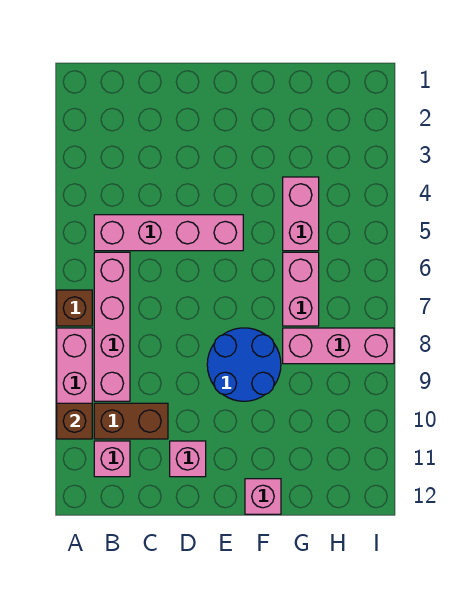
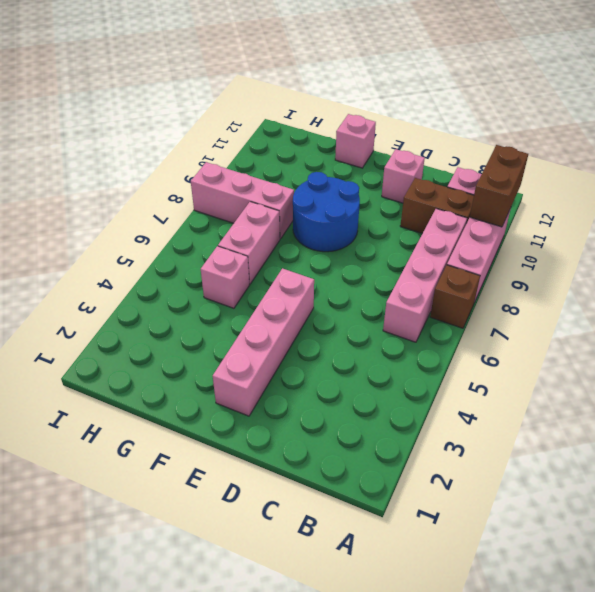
brown brick A10 level 2 -> brown brick A10:A11 level 2
pink brick B5:E5 level 1 -> pink brick E2:E5 level 1
pink brick G4:G5 level 1 -> pink brick G5 level 1

